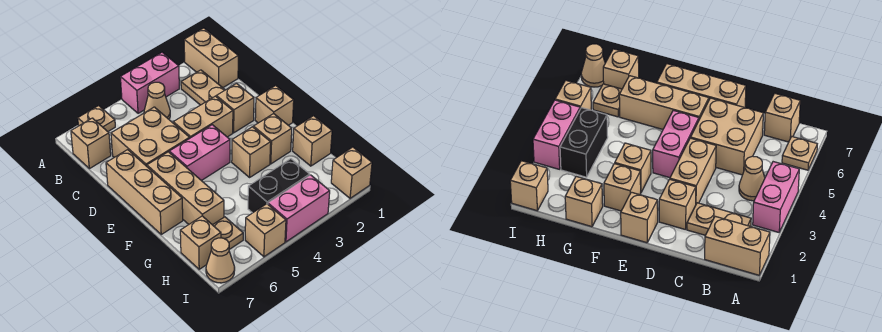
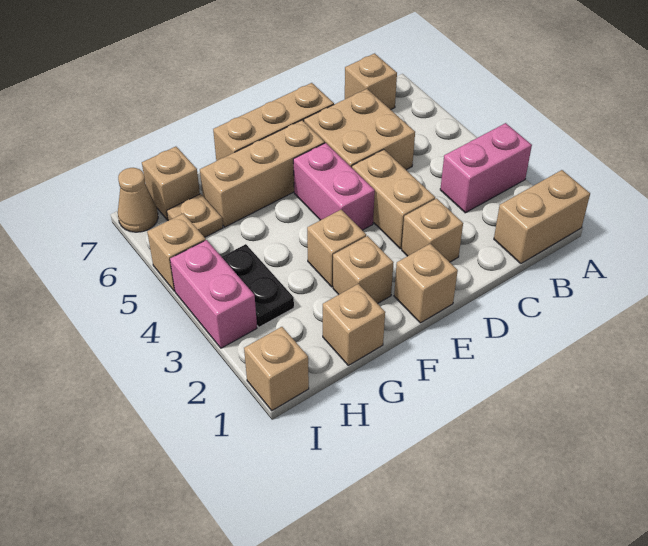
pink brick A3:A4 level 1 -> pink brick A3:B3 level 1
tan plate A6 level 1 -> none
tan plate B2:C2 level 1 -> none
tan cone B4 level 1 -> none
black brick H3:H4 level 1 -> black plate H3:H4 level 1

